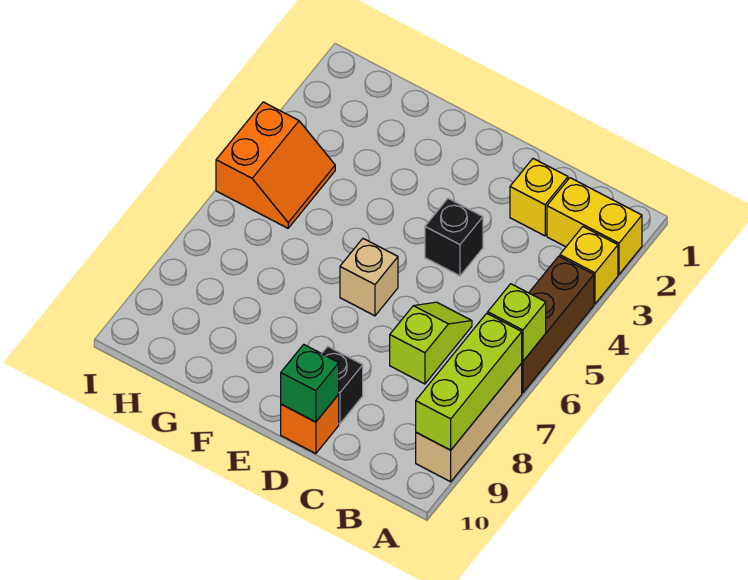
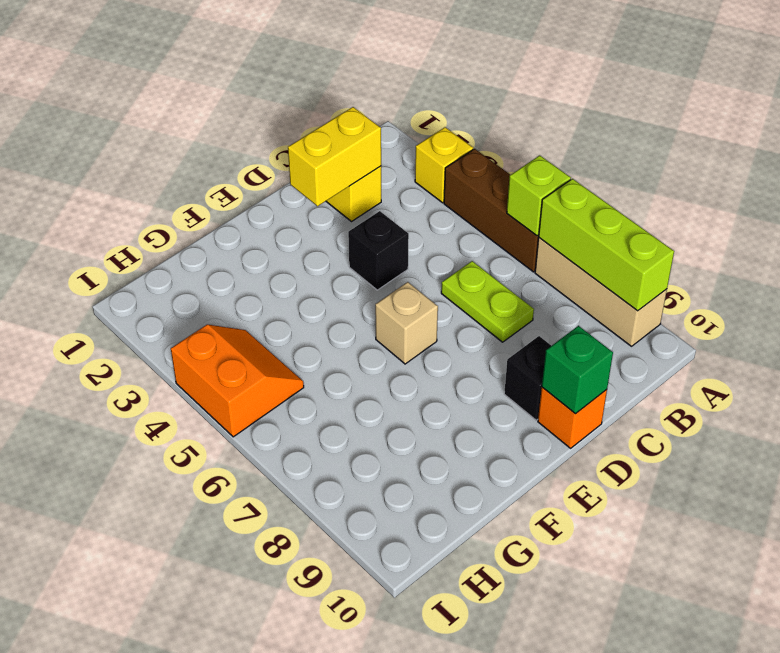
yellow brick A2:B2 level 1 -> yellow brick C2:D2 level 2
lime slope C6:C7 level 1 top 7 -> lime plate C6:C7 level 1

